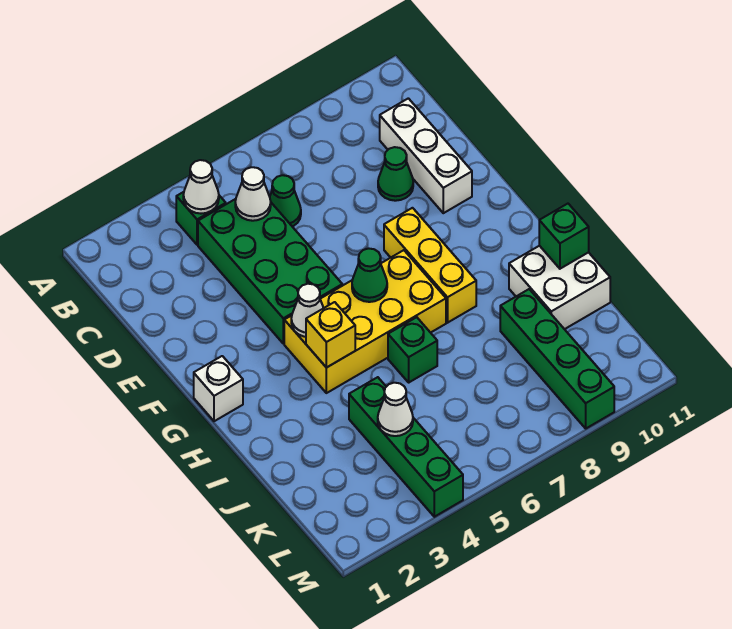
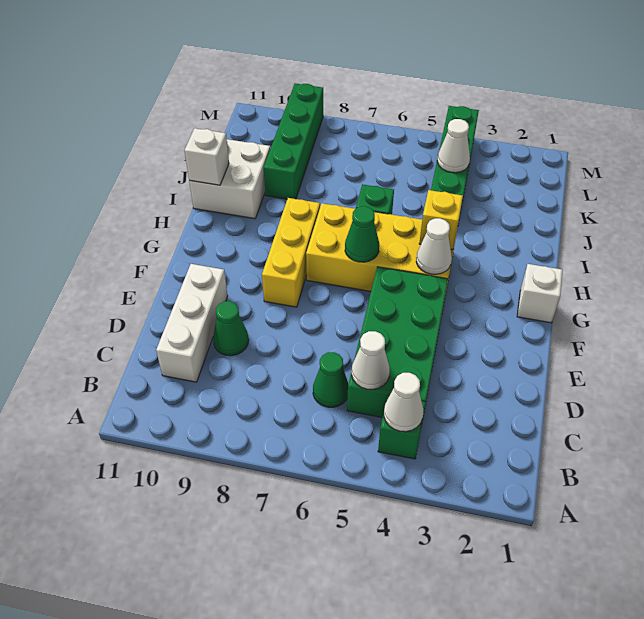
green brick I11 level 2 -> white brick I11 level 2

